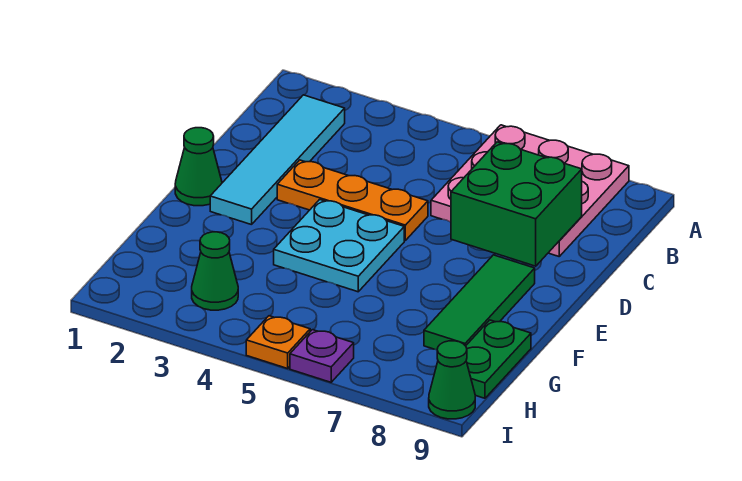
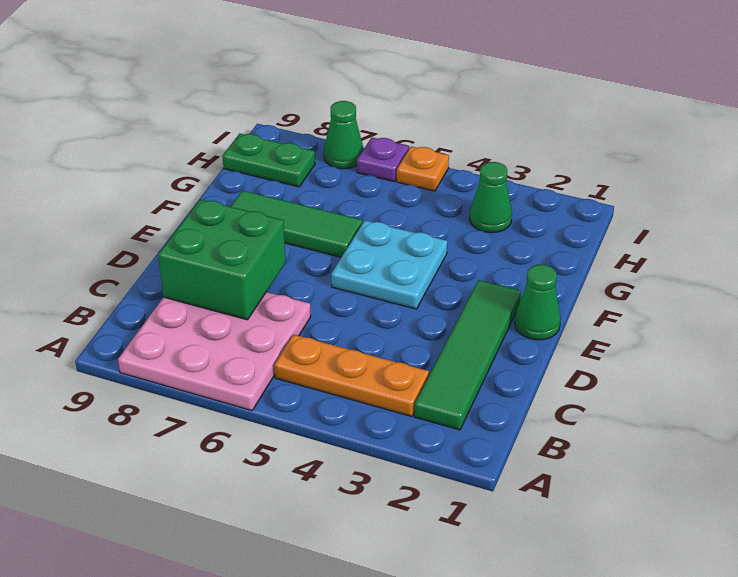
cyan tile B2:E2 level 1 -> green tile B2:E2 level 1
orange plate D3:D5 level 1 -> orange plate B3:B5 level 1
green tile E8:G8 level 1 -> green tile F6:F8 level 1
green plate G9:H9 level 1 -> green plate H8:H9 level 1
green cone I9 level 1 -> green cone I7 level 1

